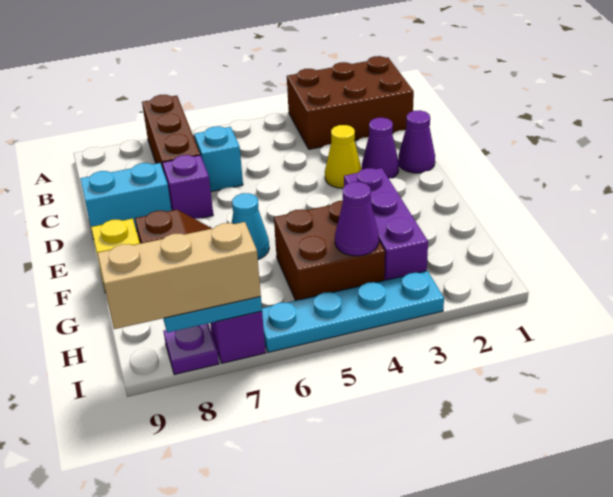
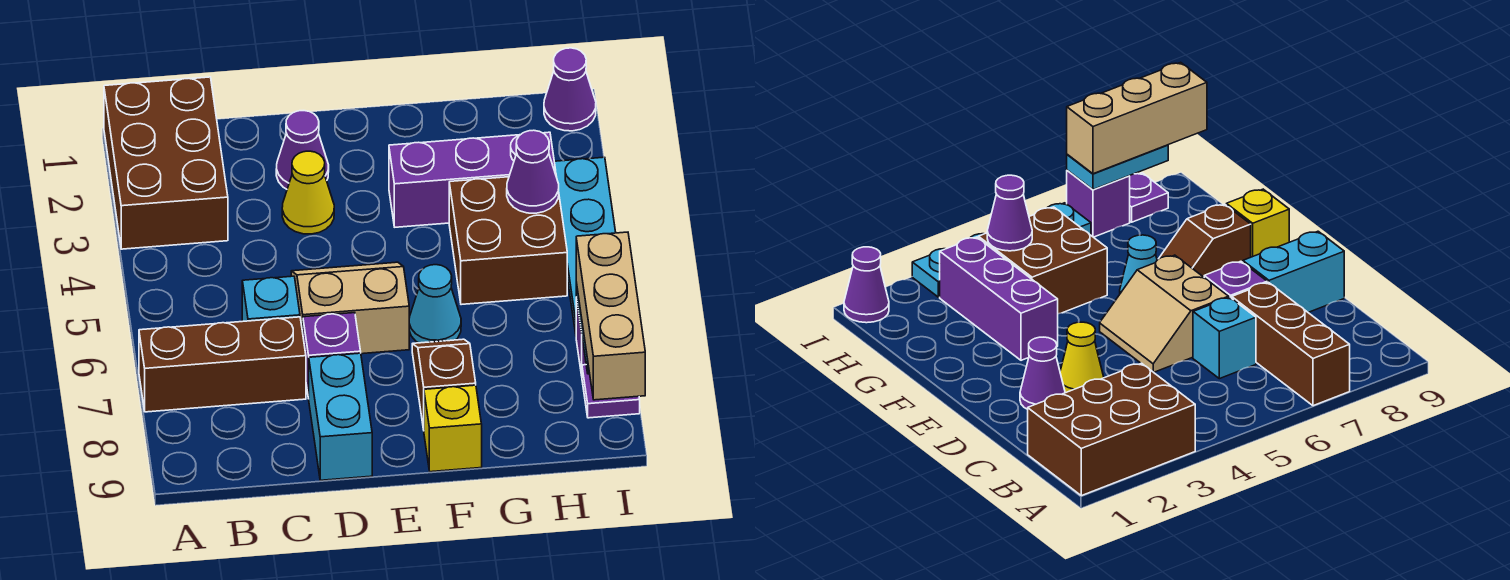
purple cone D1 level 1 -> purple cone I1 level 1
none -> tan slope D5:E6 level 1 top 6

